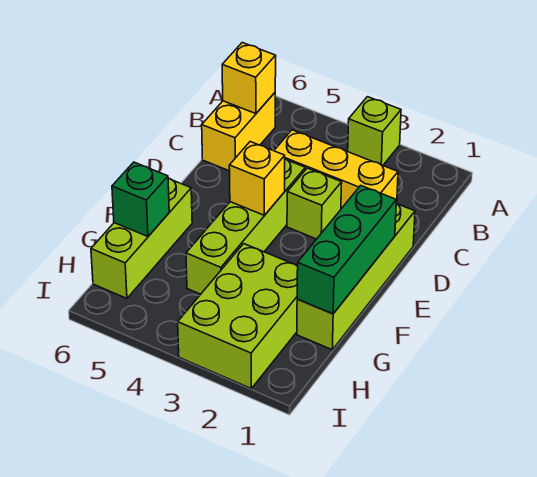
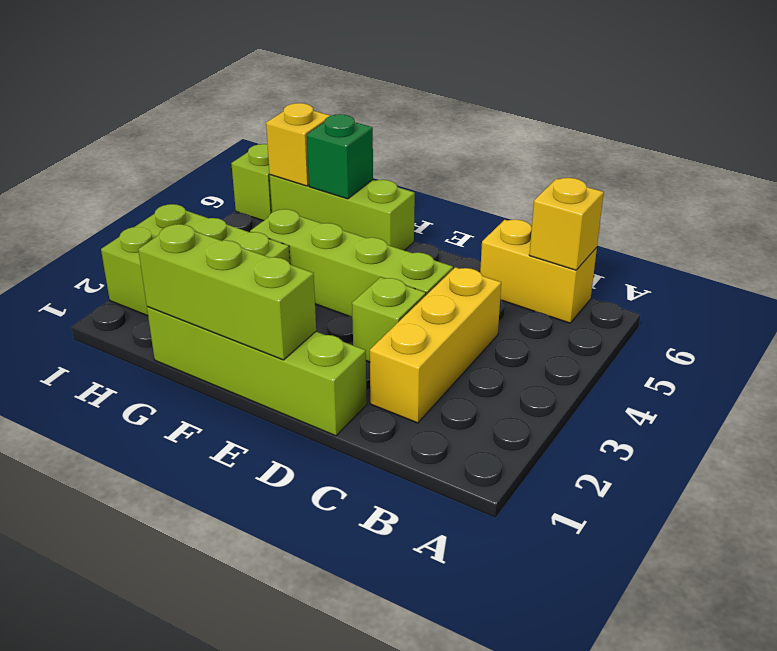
lime brick A3 level 1 -> lime brick I6 level 1
green brick E1:G1 level 2 -> lime brick E1:G1 level 2
yellow brick E4 level 2 -> yellow brick H6 level 2

